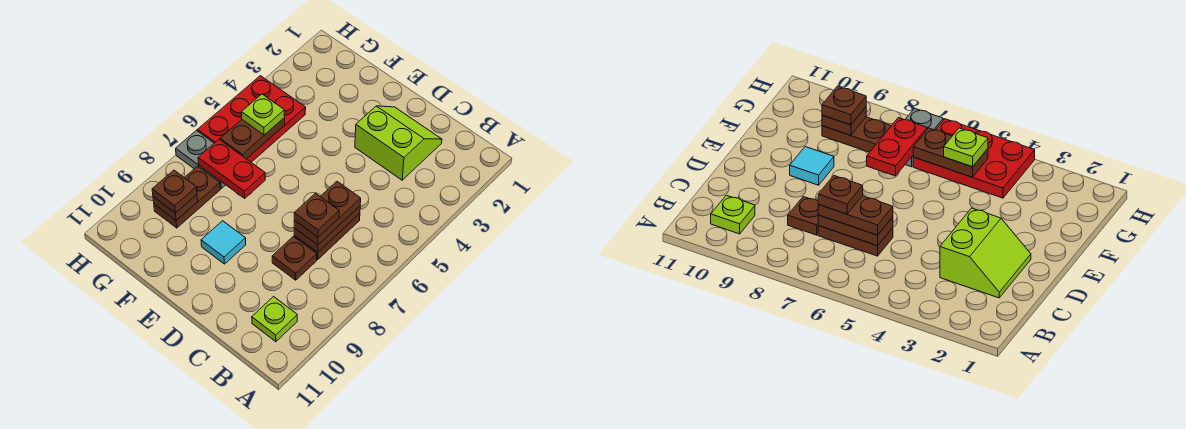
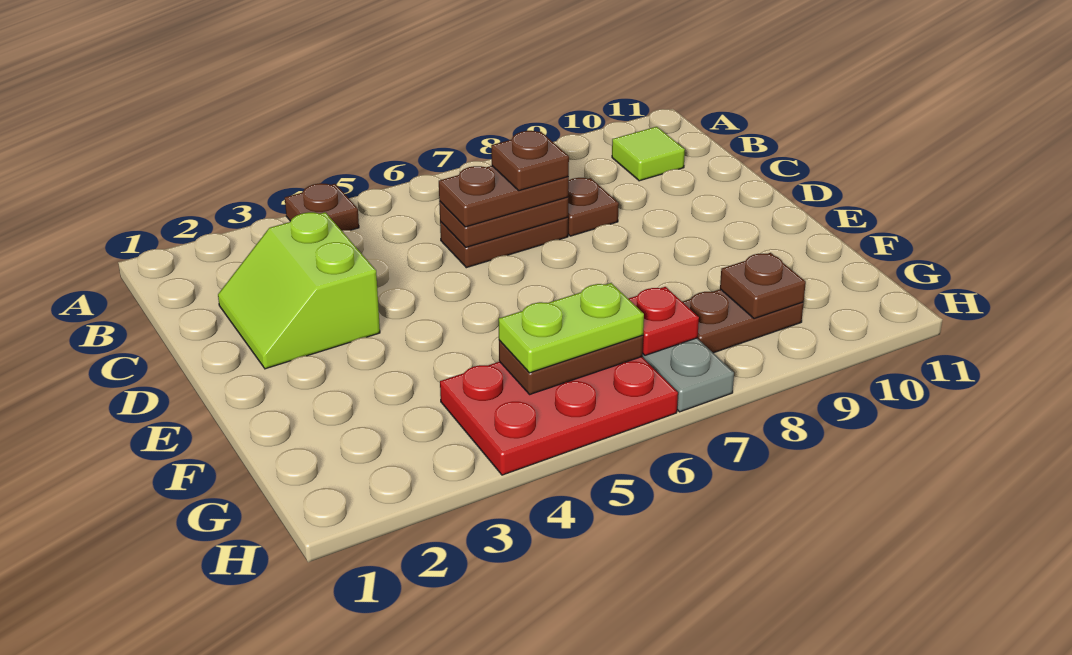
lime plate B10 level 1 -> lime tile B10 level 1
cyan tile E9 level 1 -> none
red plate F7:G7 level 2 -> red plate G7 level 2
lime plate G5 level 3 -> lime plate G5:G6 level 3
brown plate G9 level 3 -> brown plate A4 level 1

